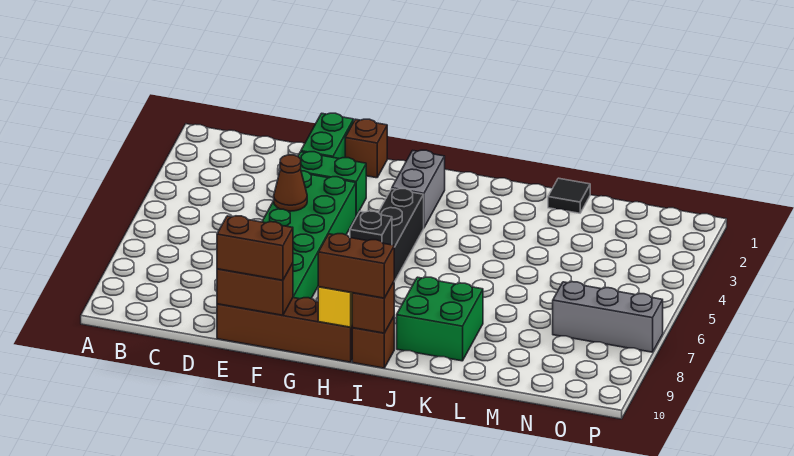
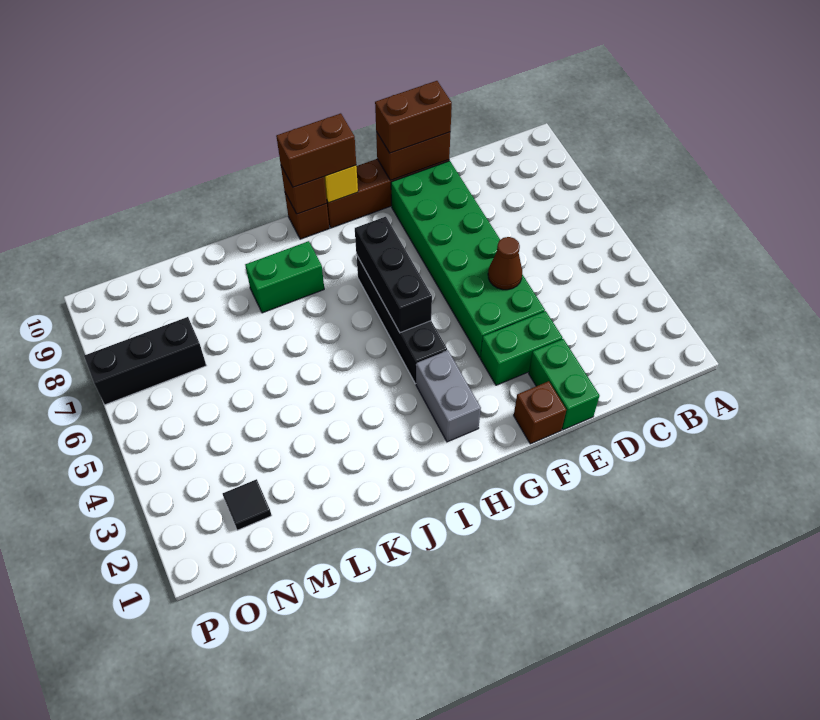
black brick H7 level 2 -> black brick H5:H7 level 2
green brick J8:K9 level 1 -> green brick J8:K8 level 1
black tile L1 level 1 -> black tile N2 level 1
grey brick N7:P7 level 1 -> black brick N7:P7 level 1

